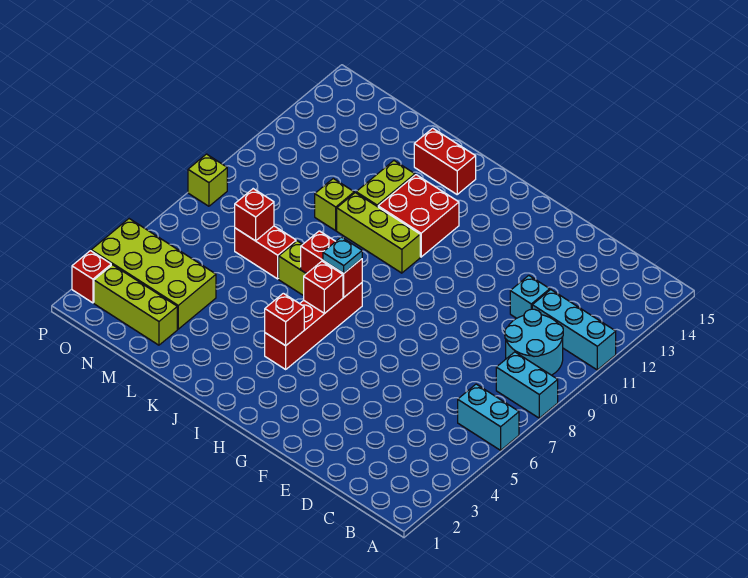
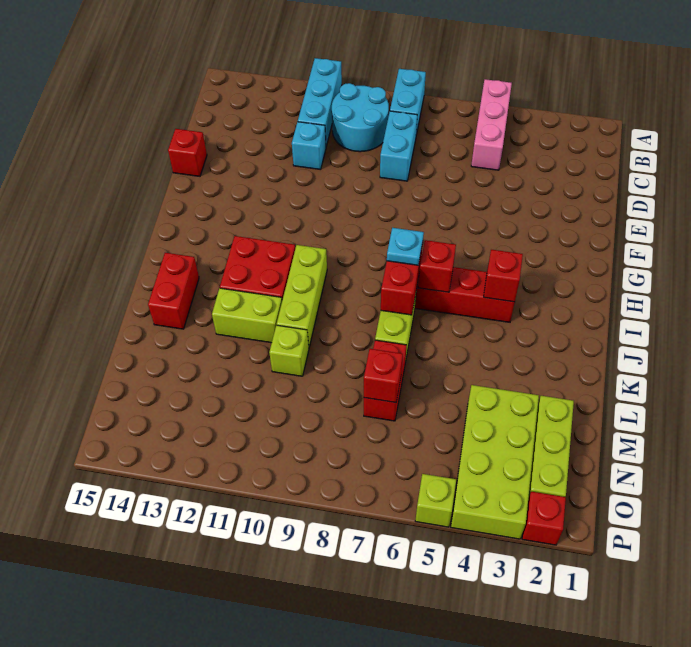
none -> pink brick A5:C5 level 1
cyan brick A6:B6 level 1 -> cyan brick C8:D8 level 1
none -> red brick E15 level 1
lime brick P8 level 1 -> lime brick P5 level 1

